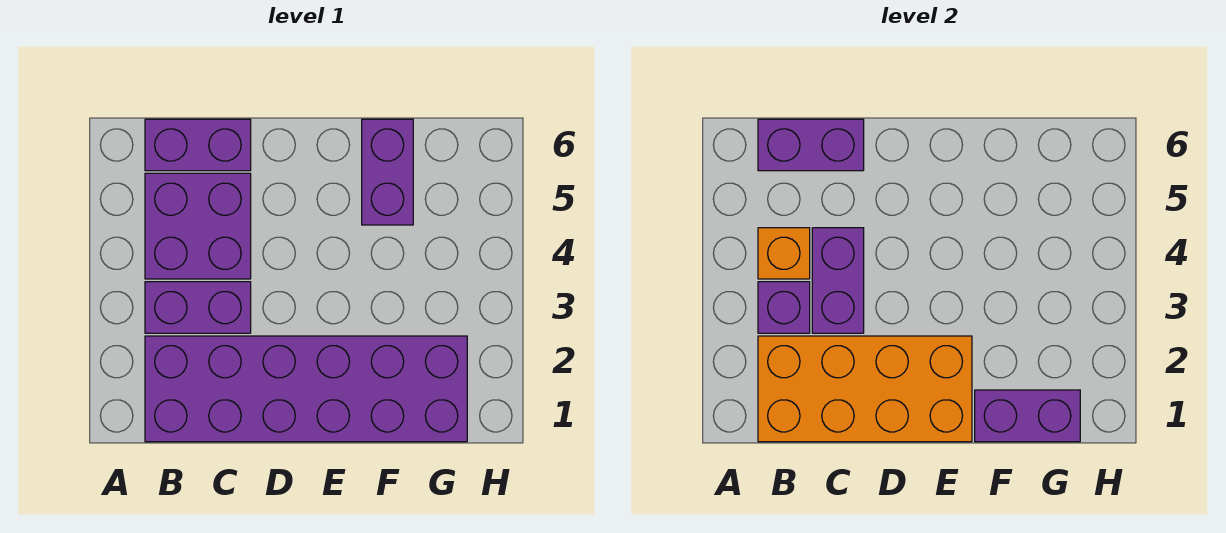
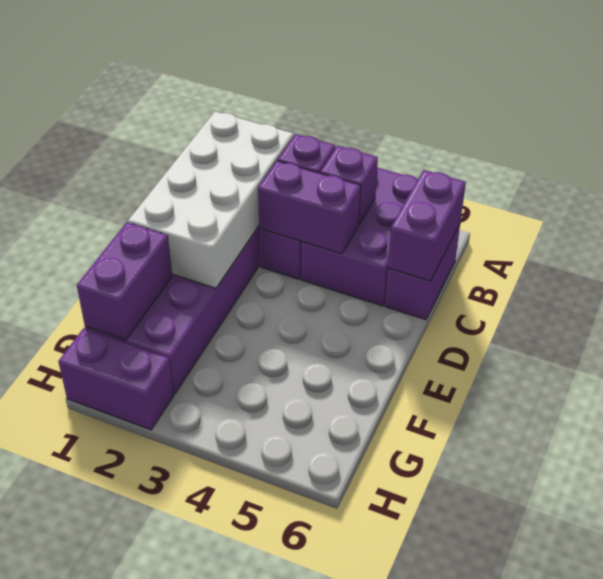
orange brick B1:E2 level 2 -> white brick B1:E2 level 2
purple brick B4:C5 level 1 -> purple brick A4:C5 level 1
orange brick B4 level 2 -> purple brick B4 level 2
purple brick F5:F6 level 1 -> purple brick H1:H2 level 1

